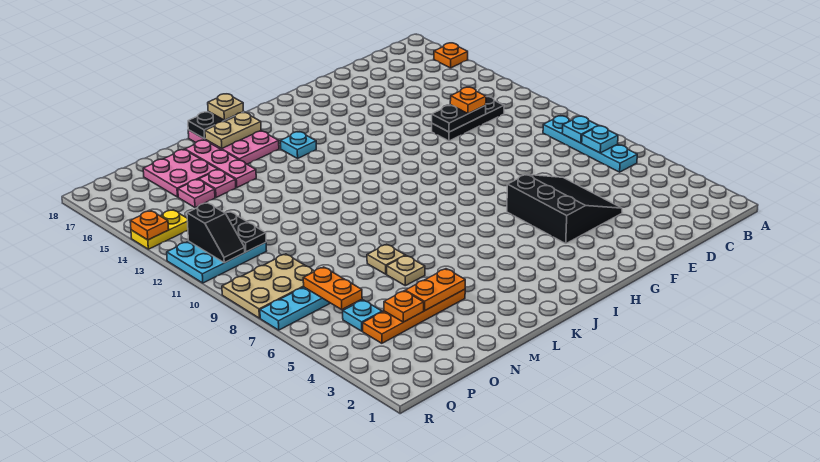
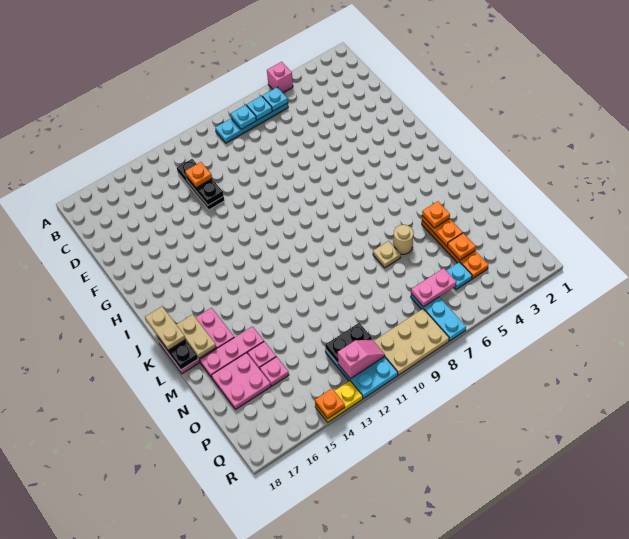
none -> pink brick A5 level 1
orange plate A16 level 1 -> orange plate M4 level 3
black slope E4:G6 level 1 top G -> none
cyan plate J15 level 1 -> cyan plate B6 level 2
tan plate K18 level 3 -> tan plate J18:K18 level 3
tan plate M6 level 1 -> tan round brick M6 level 1
orange plate P6:P7 level 2 -> pink plate P6:P7 level 2
tan plate P8:R9 level 1 -> tan plate Q8:R10 level 1
black slope Q11:Q12 level 2 top 12 -> pink slope Q11:Q12 level 2 top 12
yellow plate Q14:R14 level 1 -> yellow plate R13:R14 level 1

